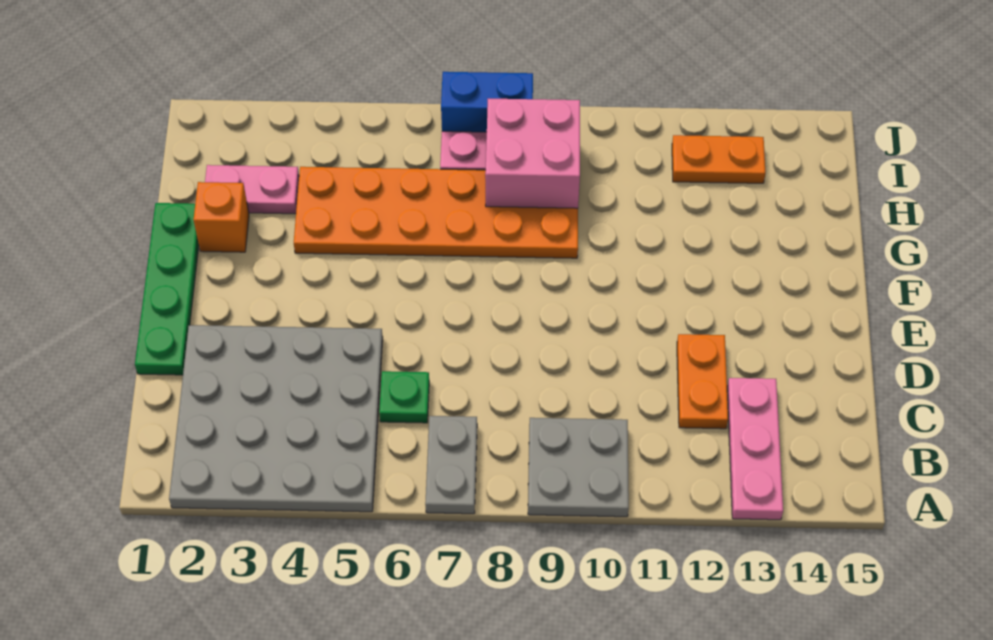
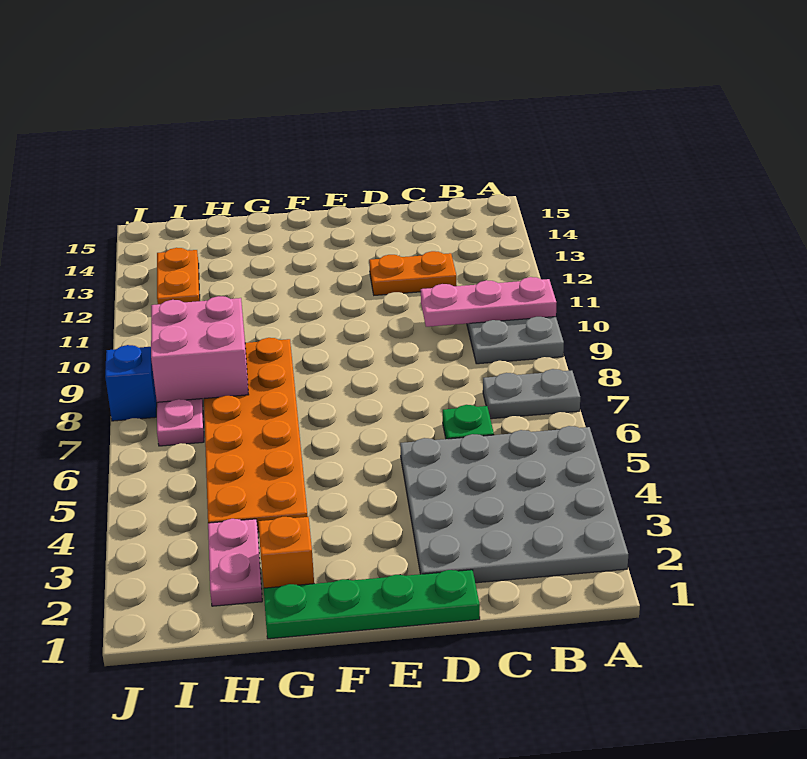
pink plate A13:C13 level 1 -> pink plate A10:C10 level 2
blue brick J7:J8 level 1 -> blue brick J8 level 1

